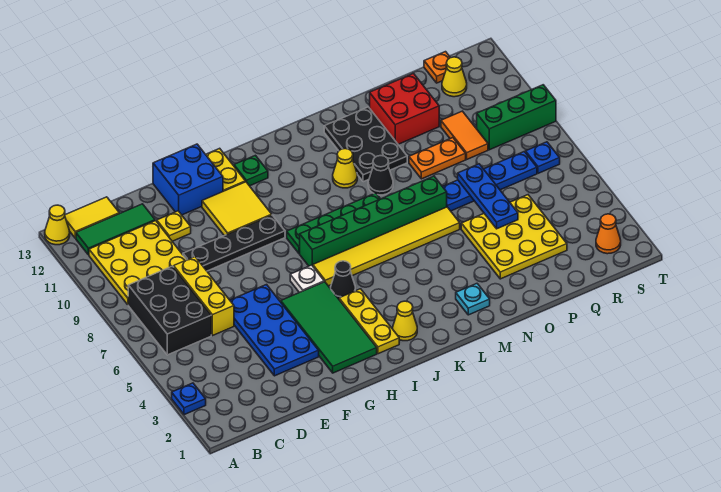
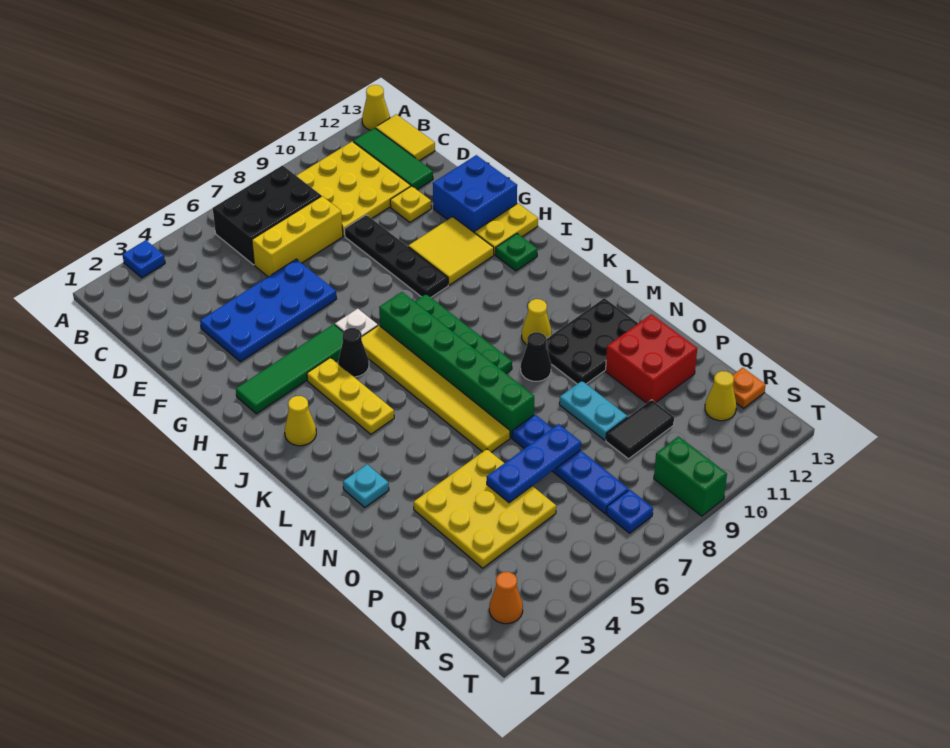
green tile G2:H5 level 1 -> green tile H2:H5 level 1
yellow plate I2:I4 level 1 -> yellow plate I4:K4 level 1
orange plate O9:P9 level 1 -> cyan plate O9:P9 level 1
orange tile Q9:Q10 level 1 -> black tile Q9:Q10 level 1
green brick R9:T9 level 1 -> green brick S9:T9 level 1

